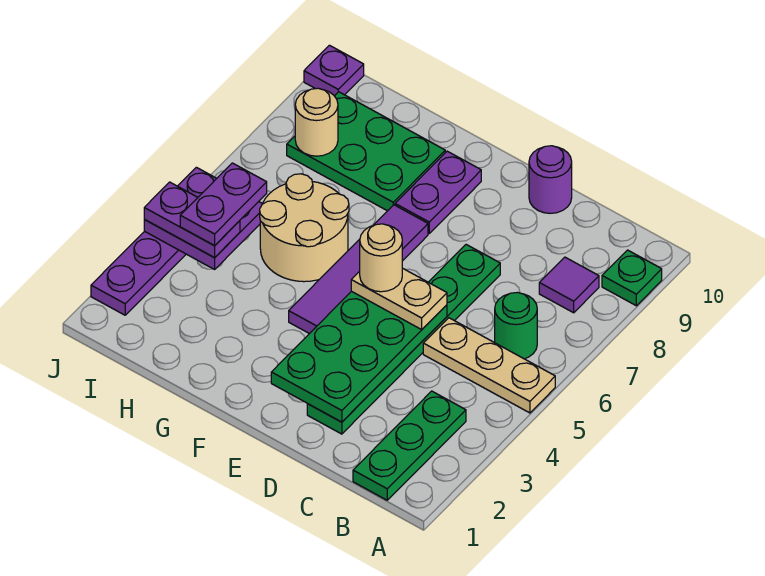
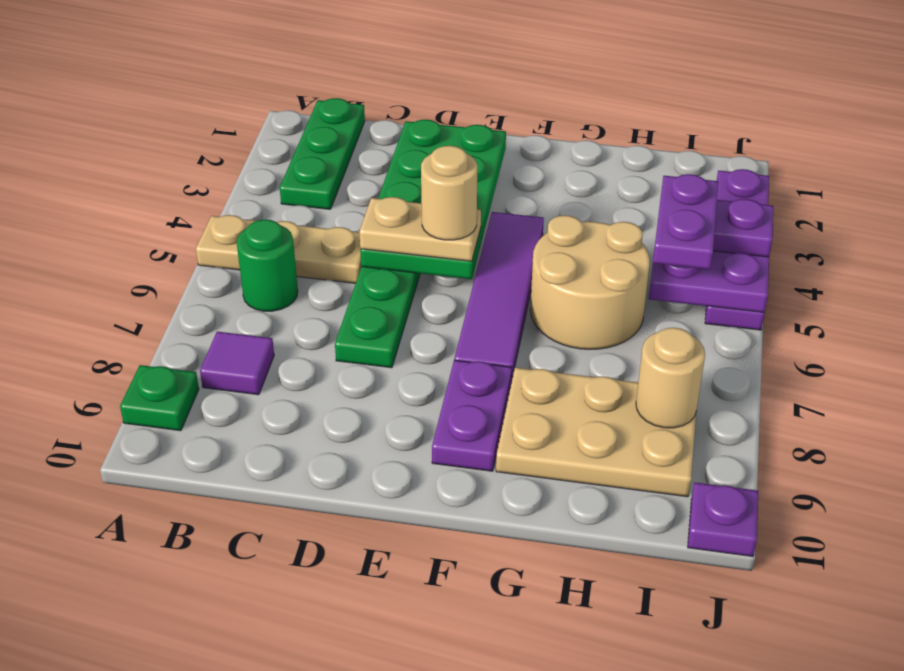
purple round brick D10 level 1 -> none
green plate G8:I9 level 1 -> tan plate G8:I9 level 1

